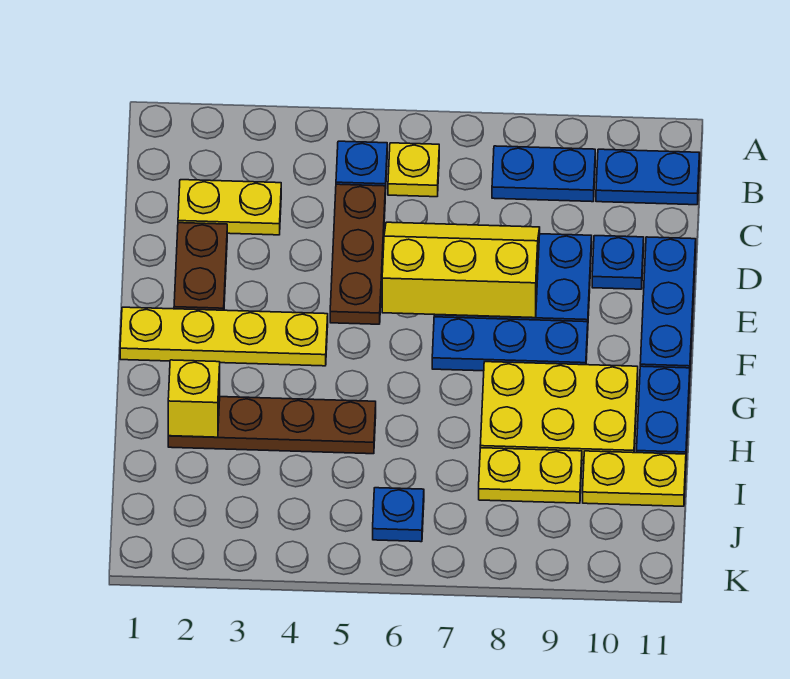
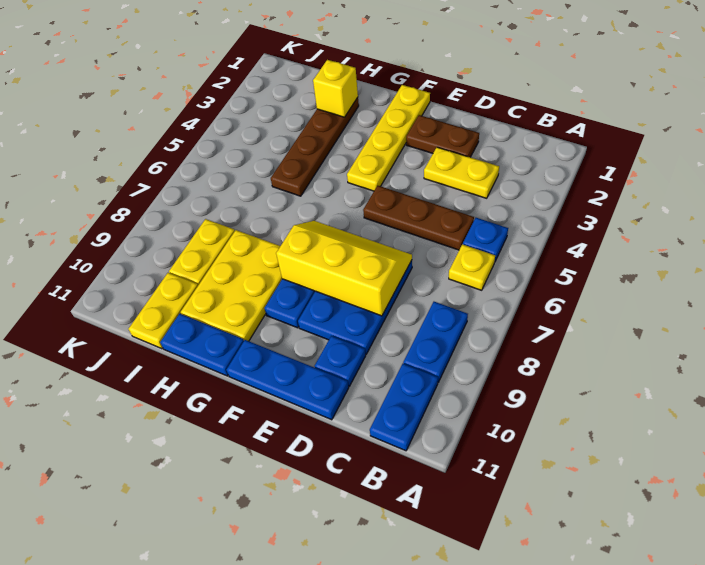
yellow plate C2:C3 level 1 -> yellow plate C3:D3 level 1
yellow slope D6:E8 level 2 top E -> yellow slope D7:F8 level 2 top 8
blue plate J6 level 1 -> none

